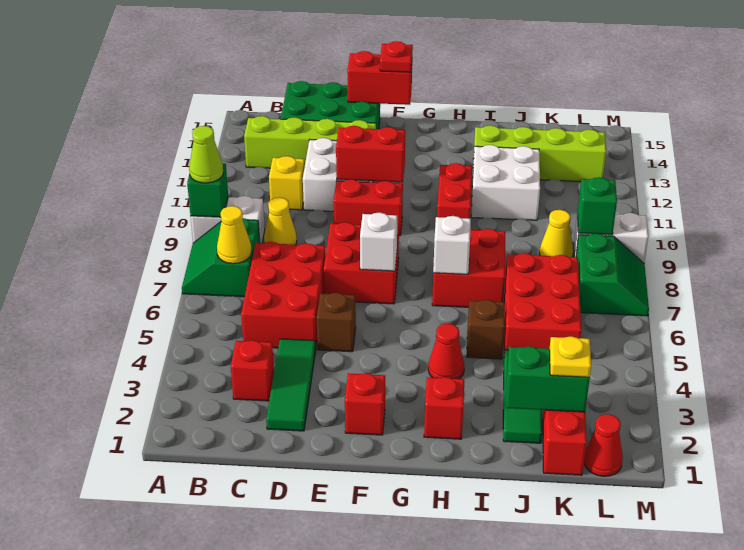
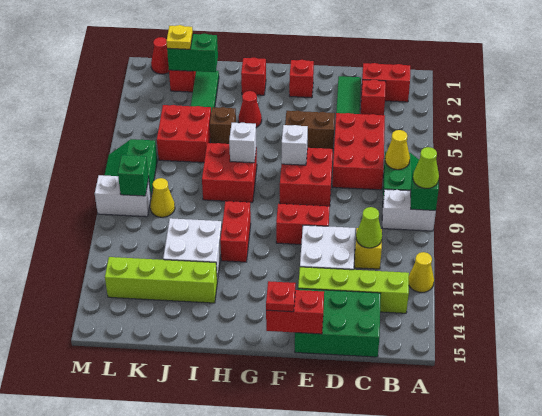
yellow cone C9 level 1 -> yellow cone A12 level 1
none -> lime cone C11 level 2
brown brick E5 level 1 -> brown brick E5:F5 level 1
red brick E11:F11 level 2 -> red brick B2:C2 level 1
red brick J5:K7 level 1 -> red brick J5:K6 level 1

